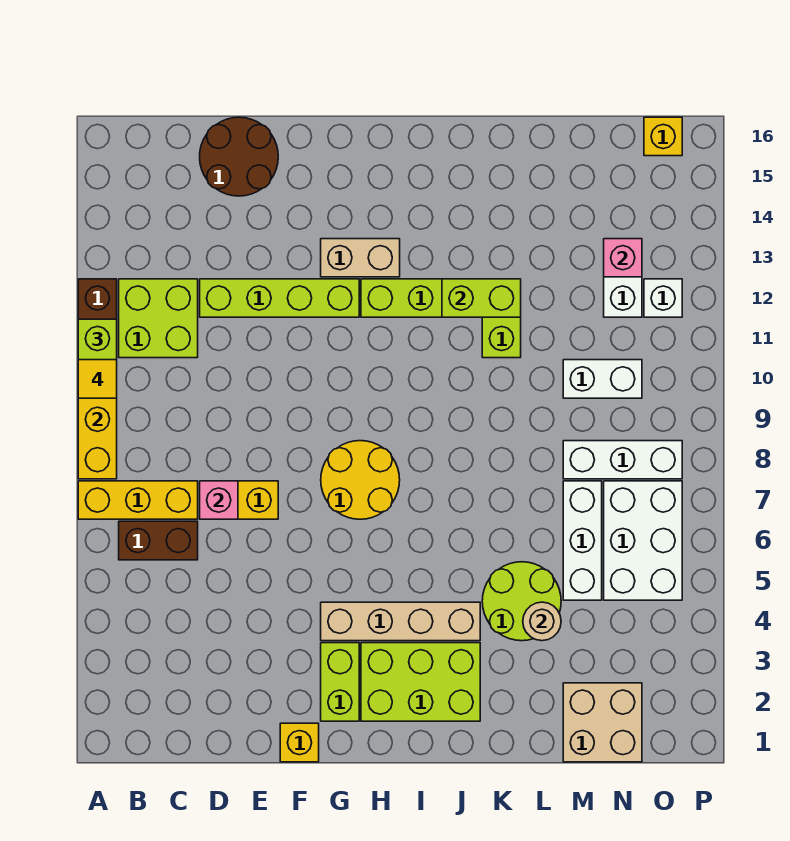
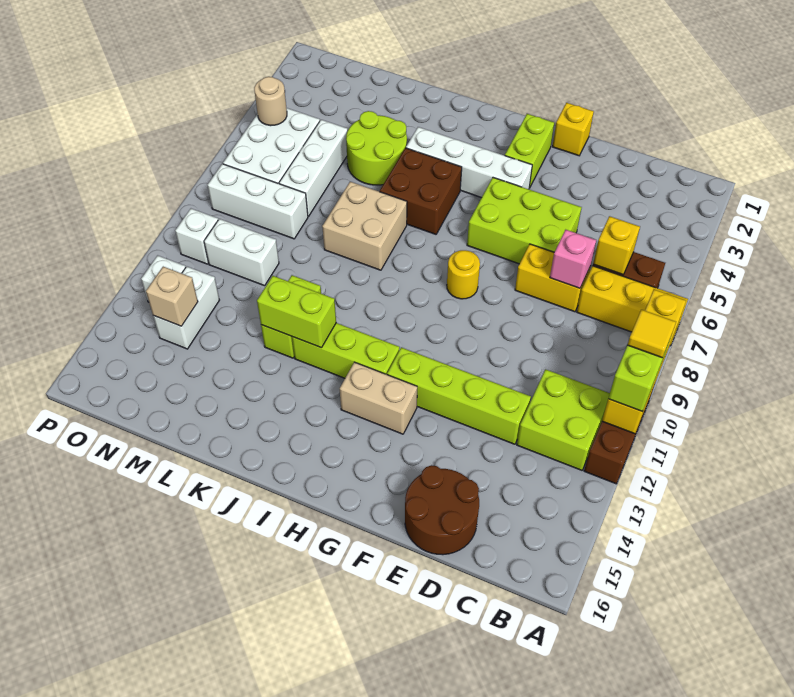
tan brick G4:J4 level 1 -> white brick G4:J4 level 1
yellow round brick G7:H8 level 1 -> yellow round brick G8 level 1
lime brick H2:J3 level 1 -> lime brick E5:G6 level 1
none -> brown brick I5:J6 level 1
tan round brick L4 level 2 -> tan round brick O5 level 2
tan brick M1:N2 level 1 -> tan brick J7:K8 level 1
pink brick N13 level 2 -> tan brick N13 level 2
none -> white brick O10 level 1
yellow brick O16 level 1 -> yellow brick C6 level 2

